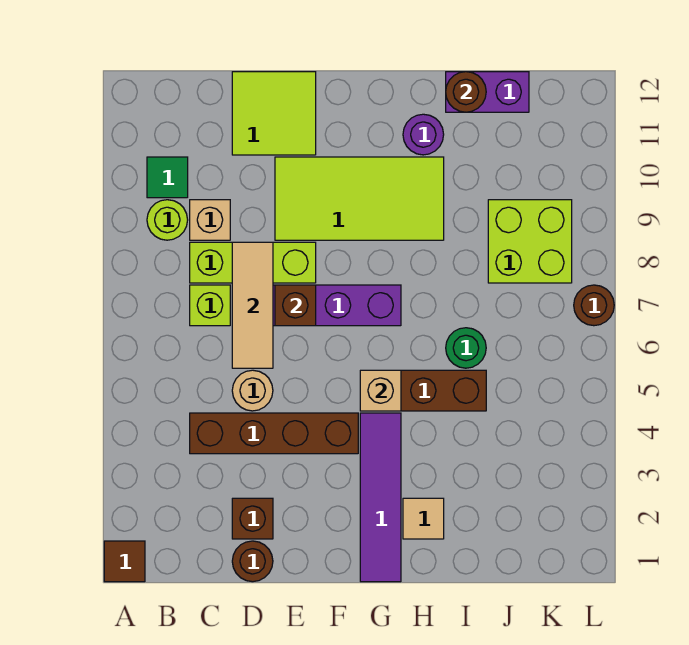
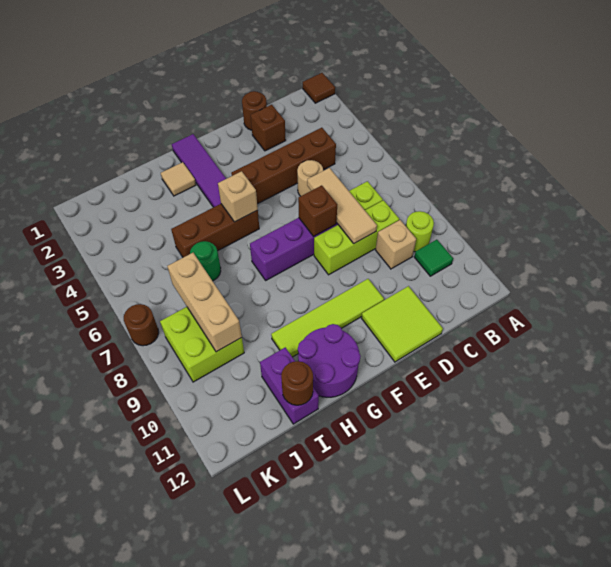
lime tile E9:H10 level 1 -> lime tile E10:H10 level 1
purple round brick H11 level 1 -> purple round brick G11:H12 level 1
purple brick I12:J12 level 1 -> purple brick I11:I12 level 1
none -> tan brick J7:J9 level 2

